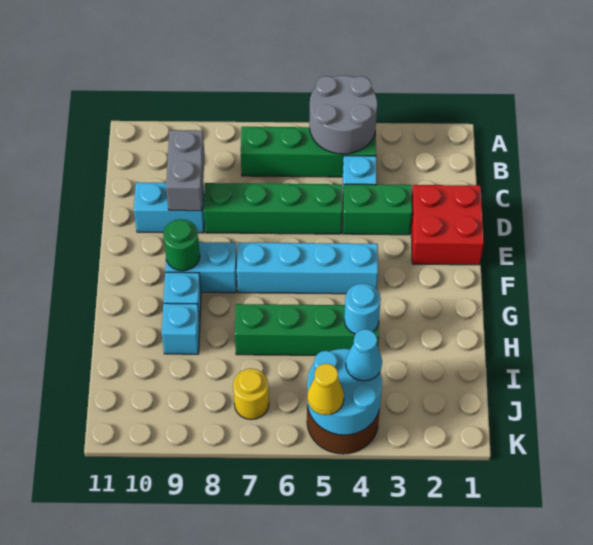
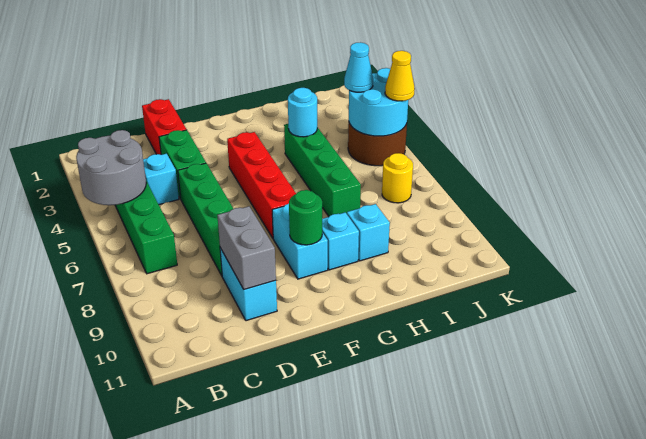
grey brick C9:D9 level 2 -> grey brick D9:D10 level 2
red brick D1:E2 level 1 -> red brick D1:D2 level 1
cyan brick F4:F7 level 1 -> red brick F4:F7 level 1

